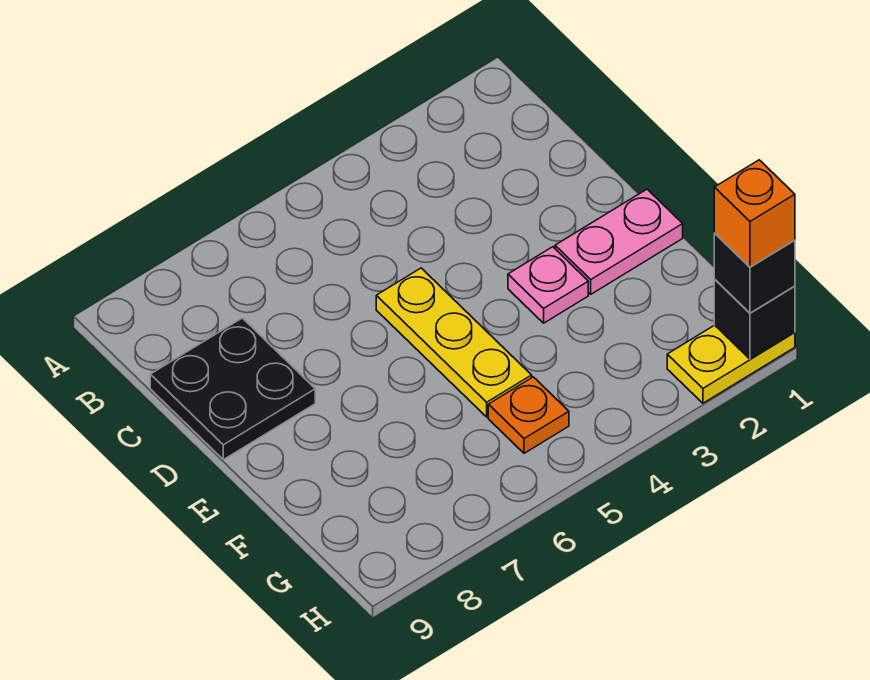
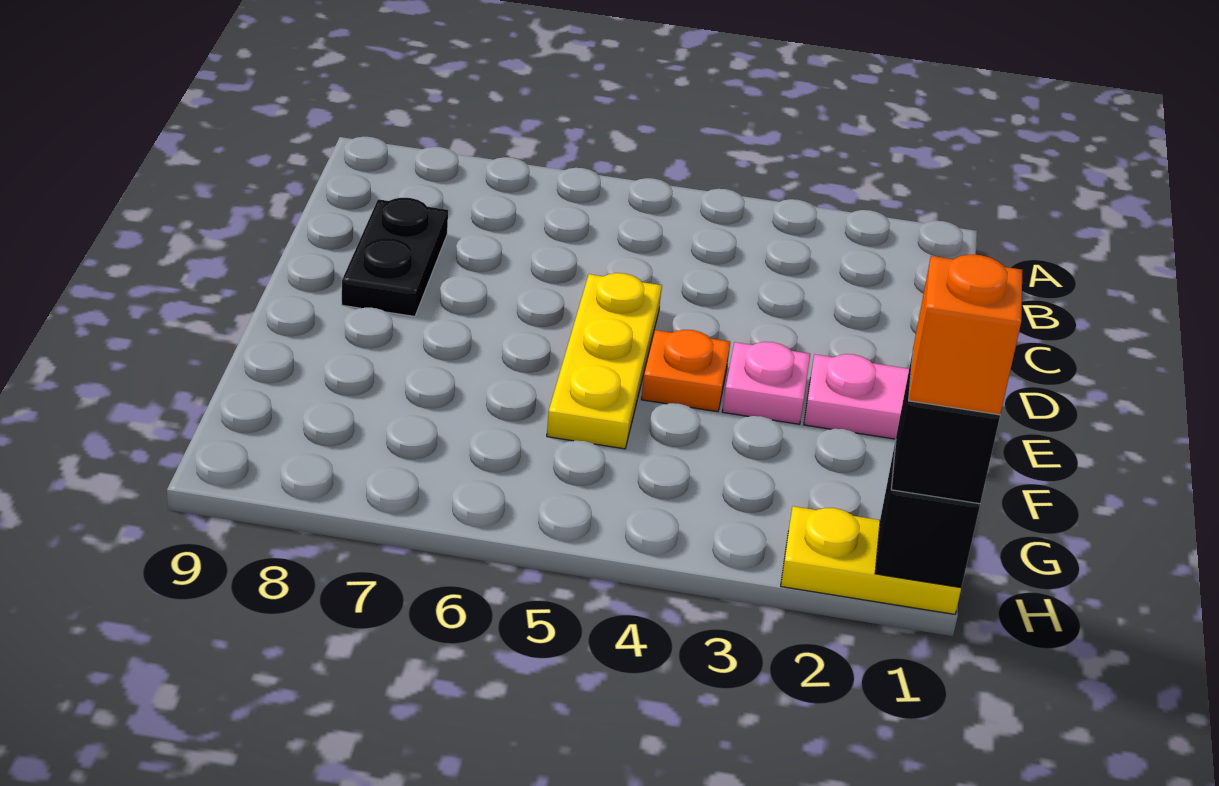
black plate C8:D9 level 1 -> black plate C8:D8 level 1
orange plate G5 level 1 -> orange plate E4 level 1

